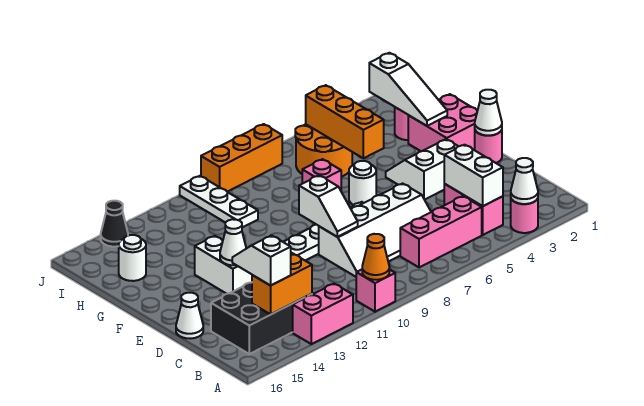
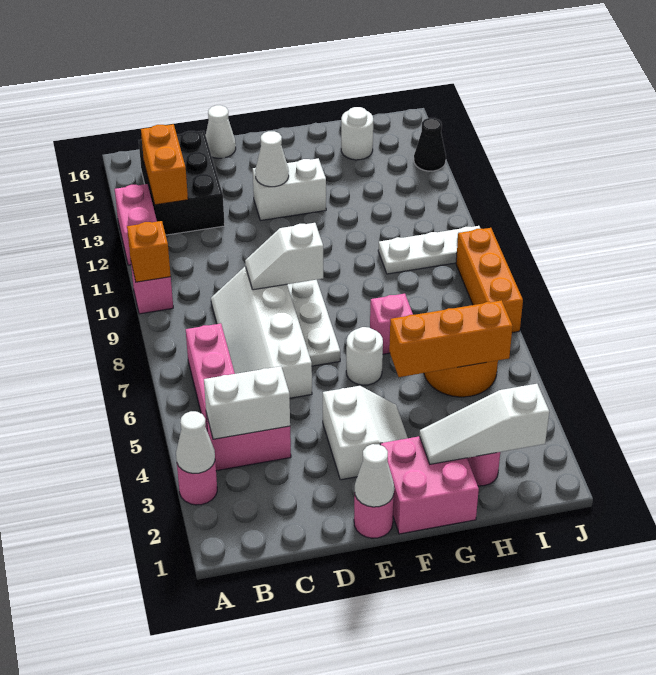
orange cone A10 level 2 -> orange brick A10 level 2
white slope B14:C14 level 3 top B -> none

